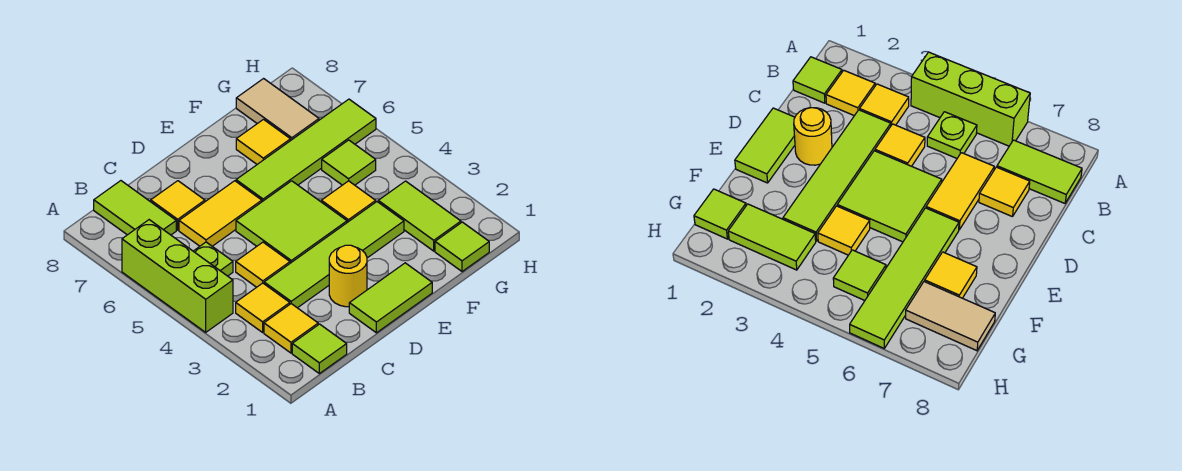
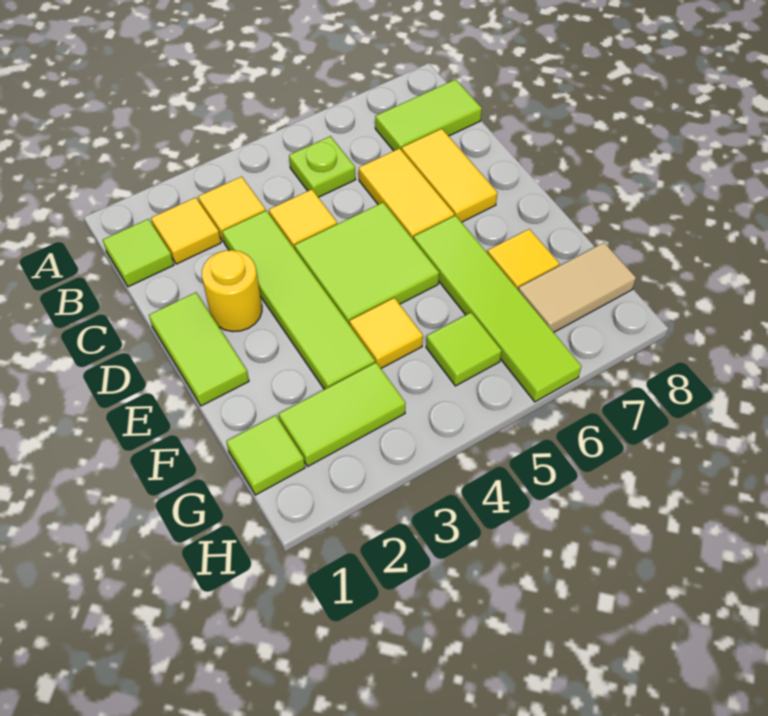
lime brick A4:A6 level 1 -> none
yellow tile C7 level 1 -> yellow tile C7:D7 level 1

